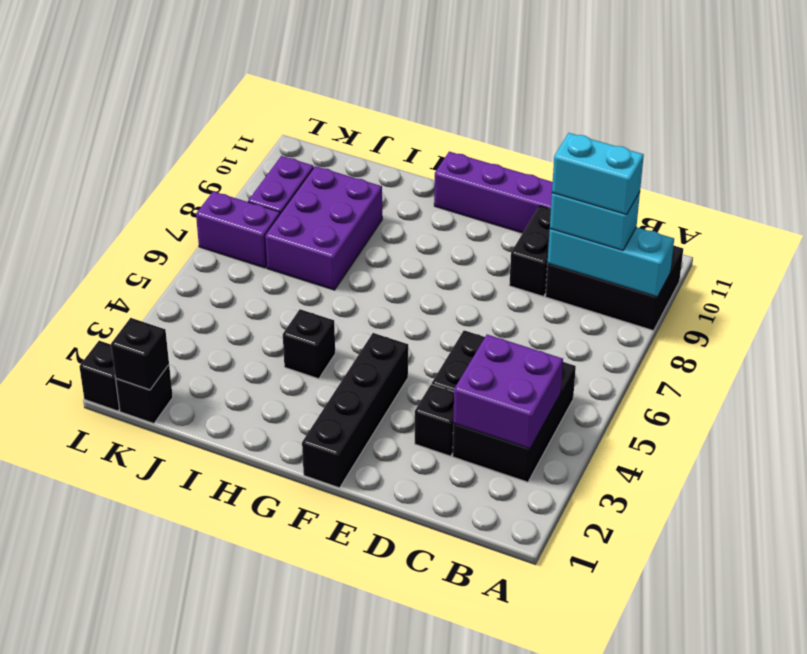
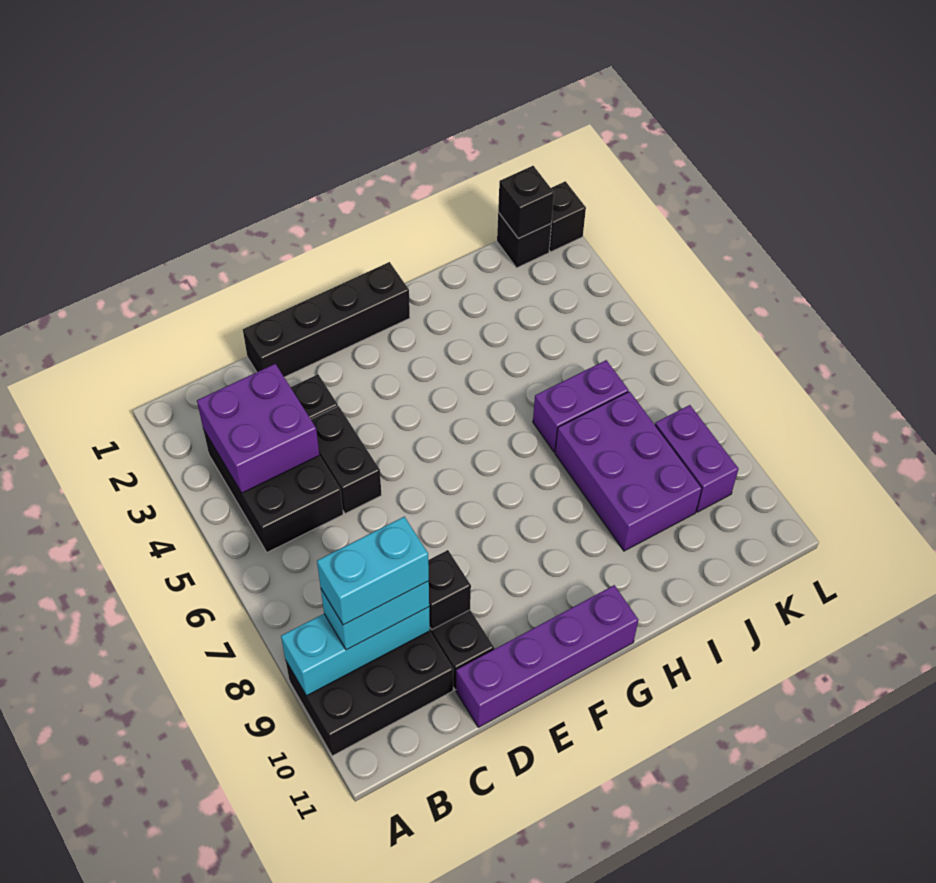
black brick F1:F4 level 1 -> black brick D1:G1 level 1
black brick H4 level 1 -> black brick D9 level 2
purple brick K7:L7 level 1 -> purple brick I6:J6 level 1

